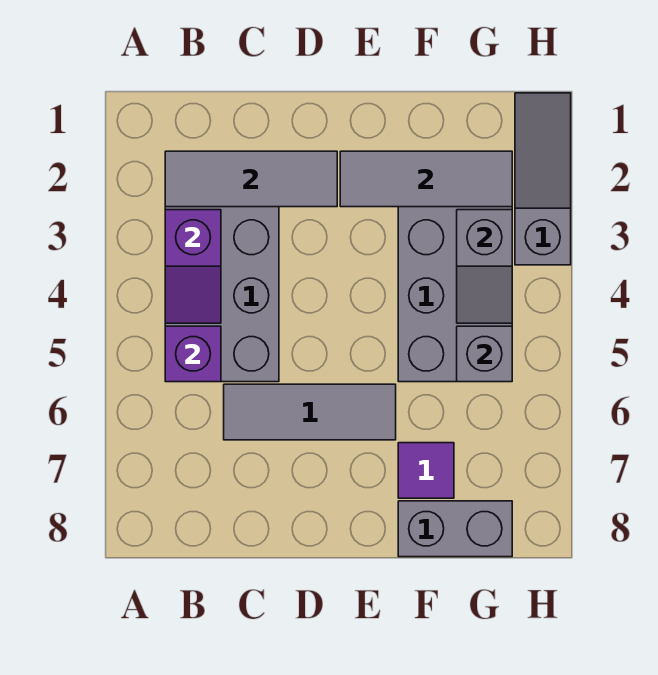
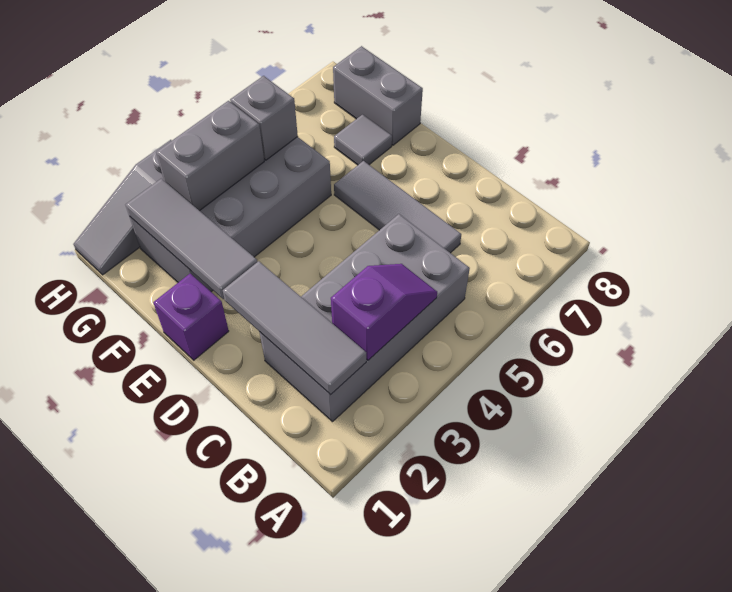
purple brick B5 level 2 -> purple brick E1 level 1
purple tile F7 level 1 -> grey tile F7 level 1
grey slope G3:G4 level 2 top 3 -> grey brick G3:G4 level 2

